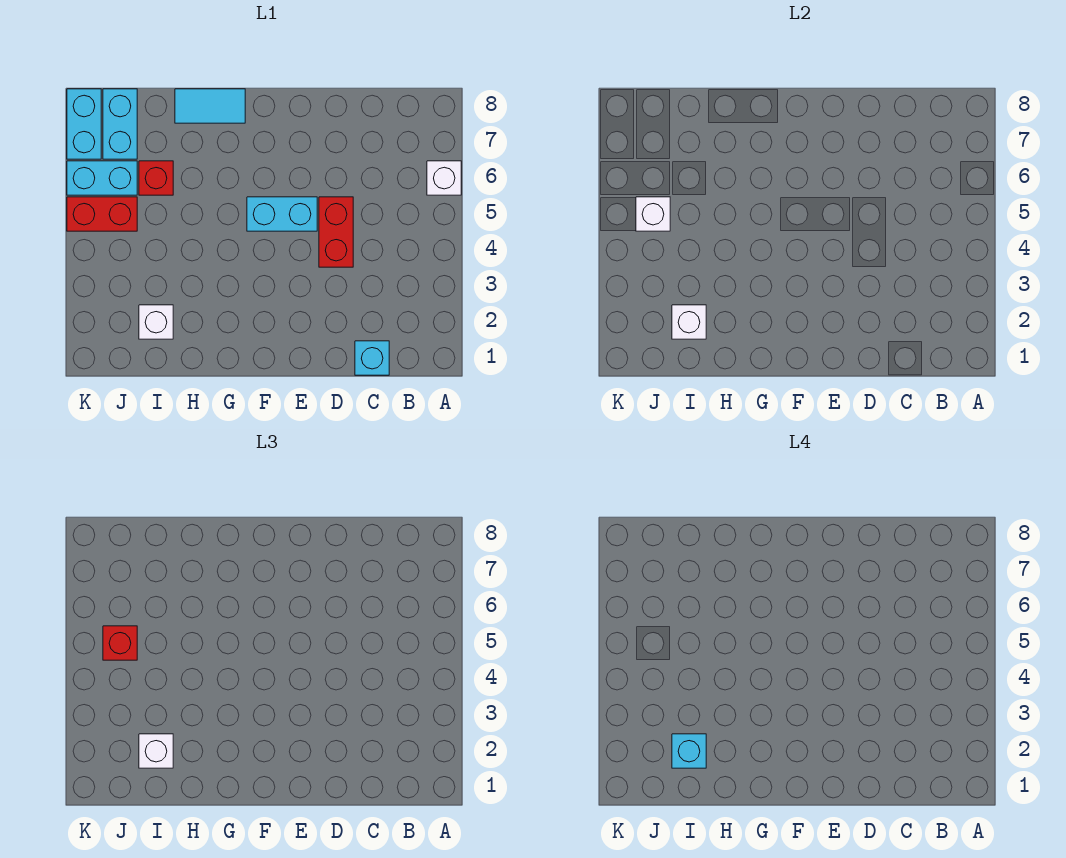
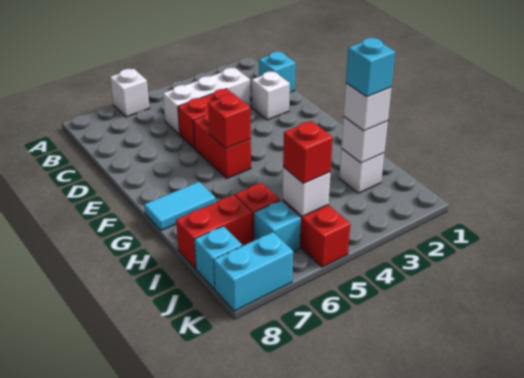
none -> white brick C3:C5 level 1
none -> white brick D2 level 1
cyan brick E5:F5 level 1 -> red brick E5:F5 level 1
none -> red brick F5 level 2
cyan tile G8:H8 level 1 -> cyan tile G7:G8 level 1
none -> red brick I7:I8 level 1
cyan brick J6:K6 level 1 -> cyan brick J6 level 1
cyan brick J7:J8 level 1 -> cyan brick J8 level 1

